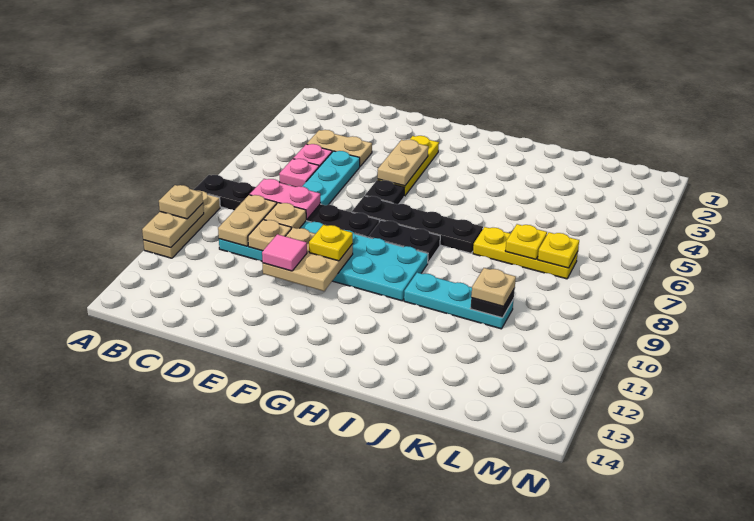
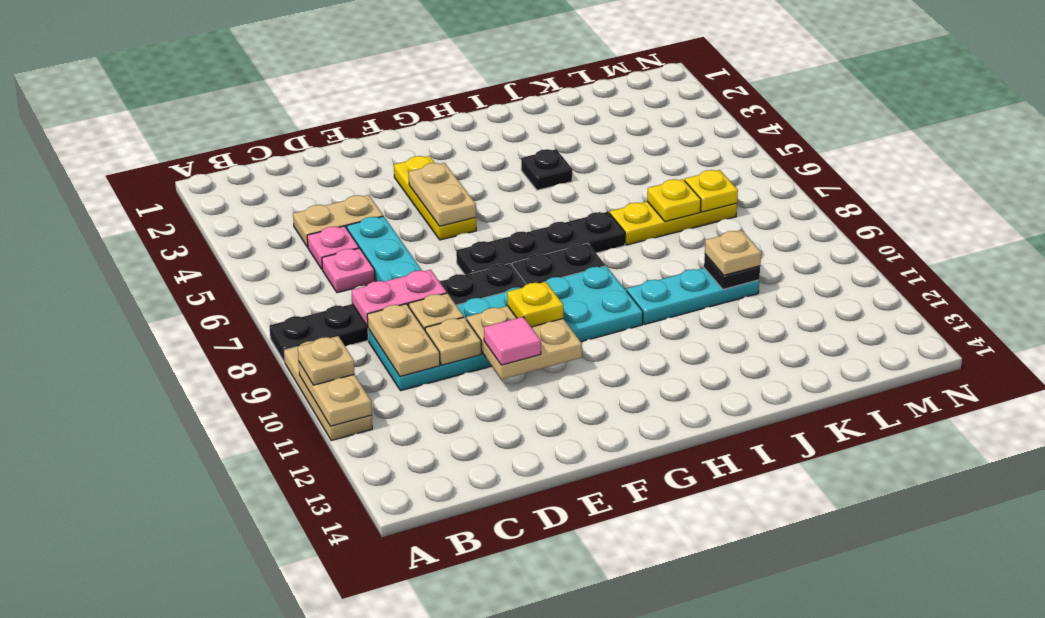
black plate F6 level 1 -> black plate I4 level 1

